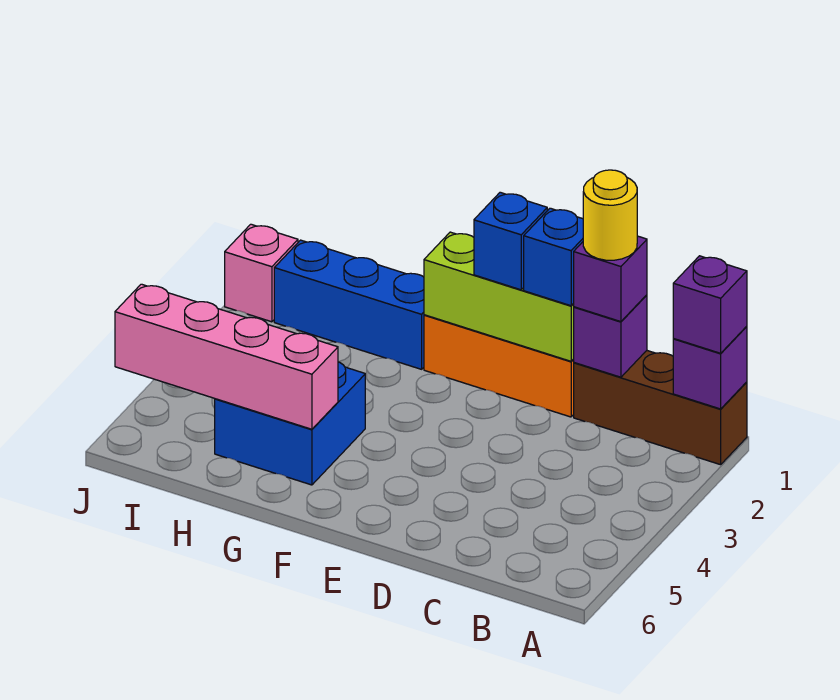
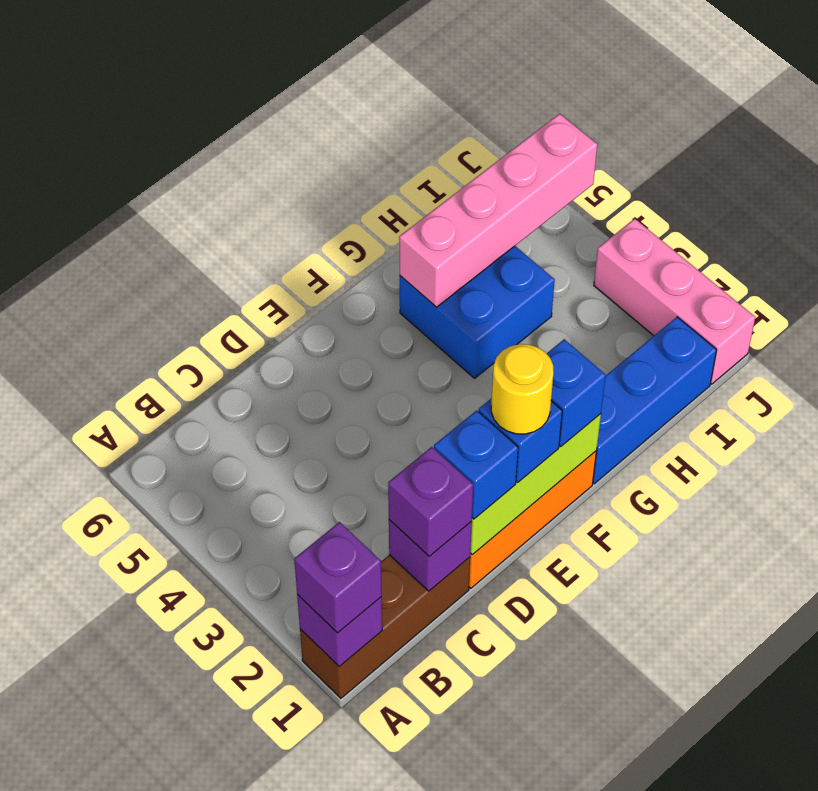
yellow round brick C1 level 4 -> yellow round brick E1 level 4
none -> blue brick F1 level 3
pink brick J1 level 1 -> pink brick J1:J3 level 1

